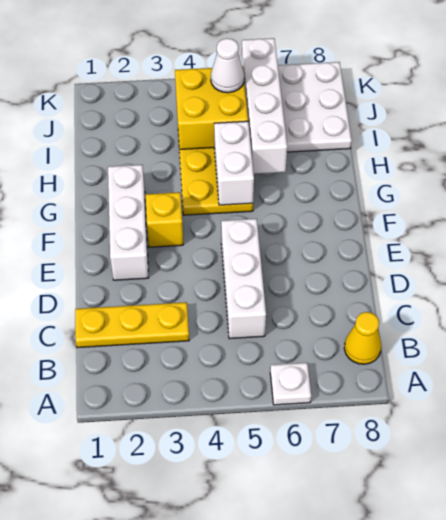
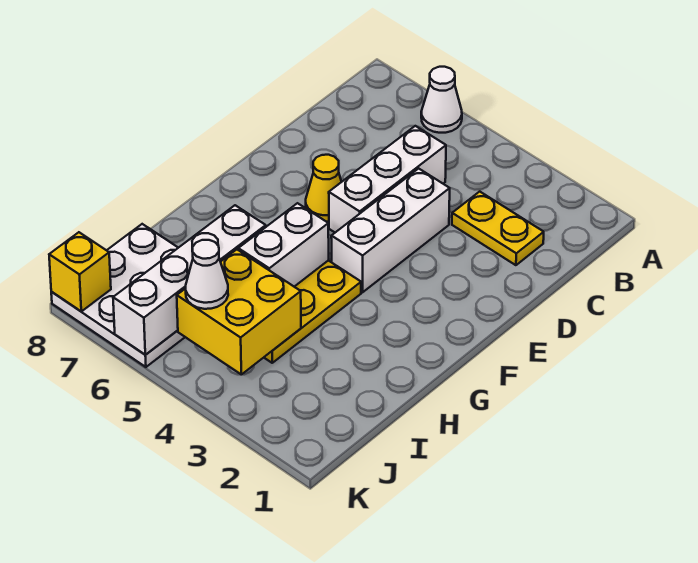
white plate A6 level 1 -> white cone A6 level 1
yellow cone B8 level 1 -> yellow cone E6 level 1
yellow plate C1:C3 level 1 -> yellow plate C2:C3 level 1
white brick E2:G2 level 1 -> white brick D4:F4 level 1
yellow brick F3 level 1 -> yellow brick K8 level 2

